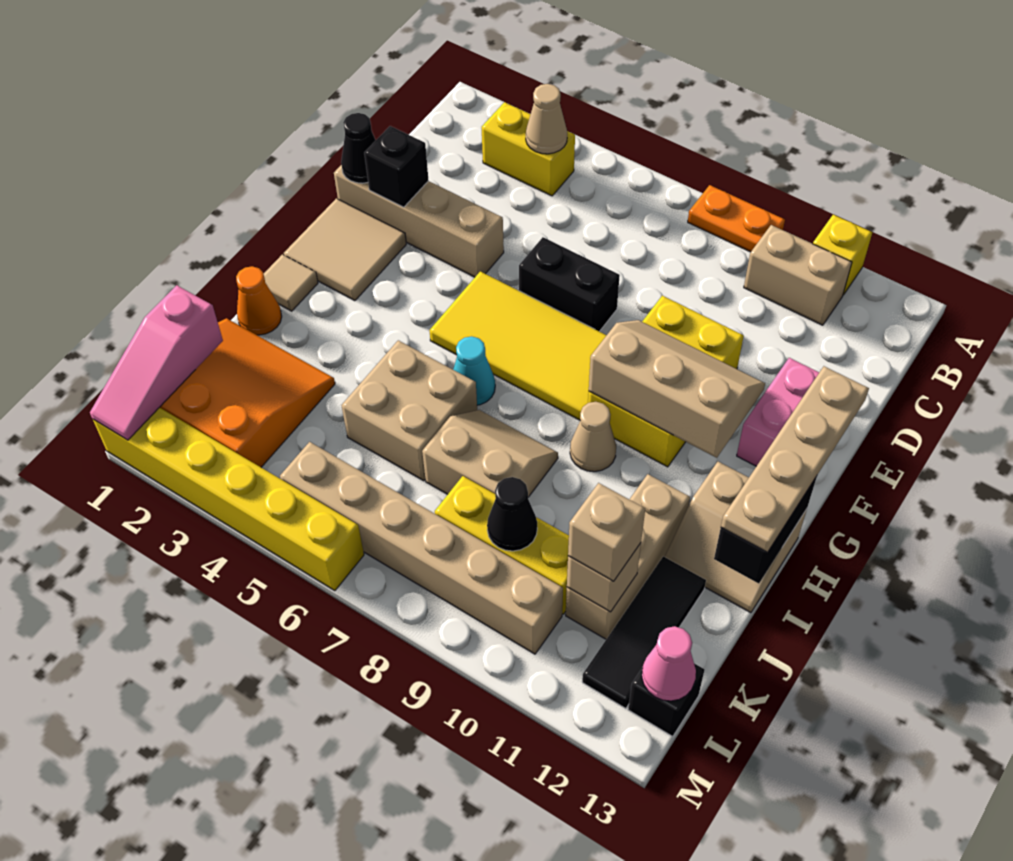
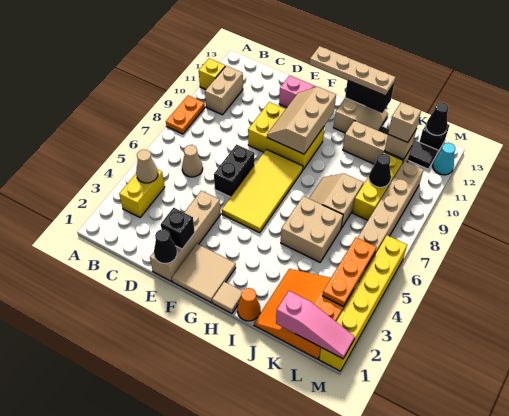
cyan cone H6 level 1 -> cyan cone M12 level 1
tan cone H9 level 1 -> tan cone C6 level 1
none -> orange plate L3:L5 level 2
pink cone L13 level 2 -> black cone L13 level 2

